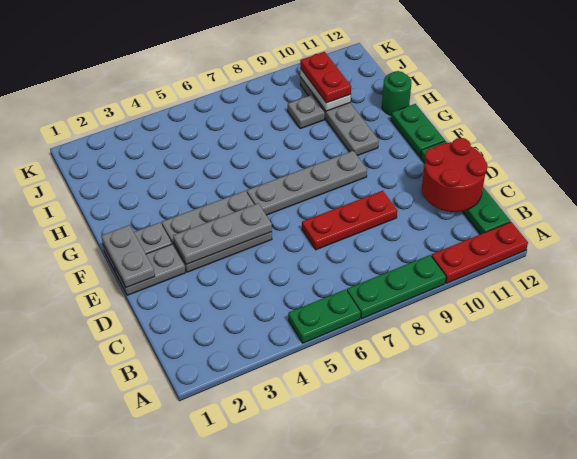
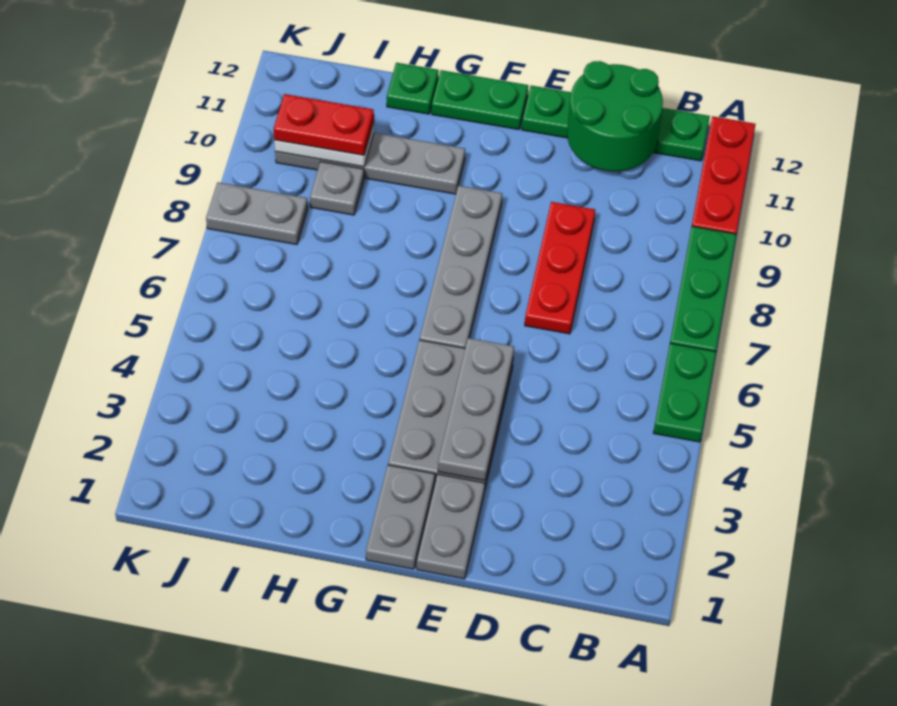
red round brick C11:D12 level 2 -> green round brick C11:D12 level 2
grey plate E1:F1 level 2 -> grey plate J8:K8 level 1
green round brick H12 level 1 -> green plate H12 level 1

